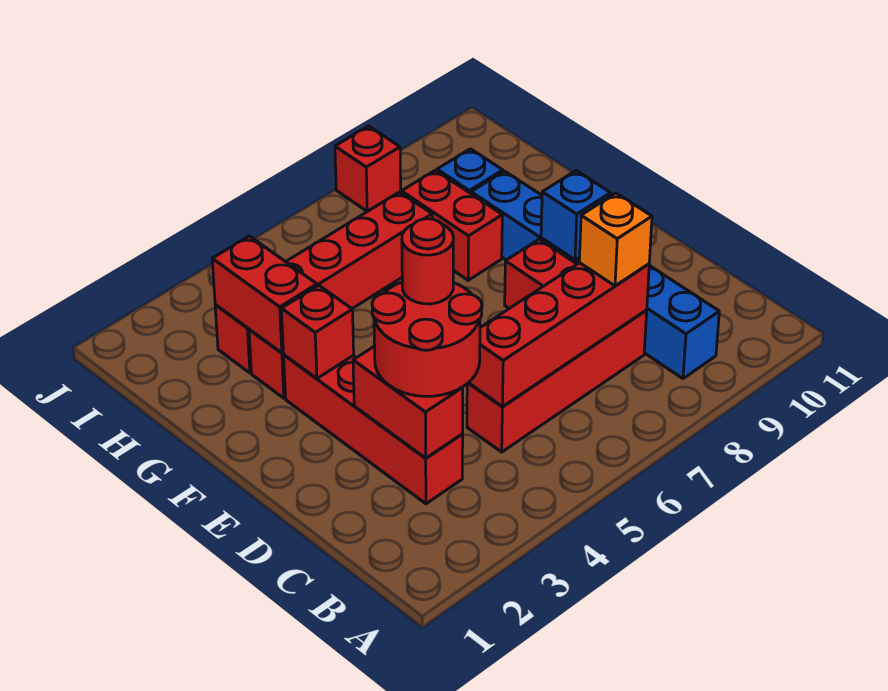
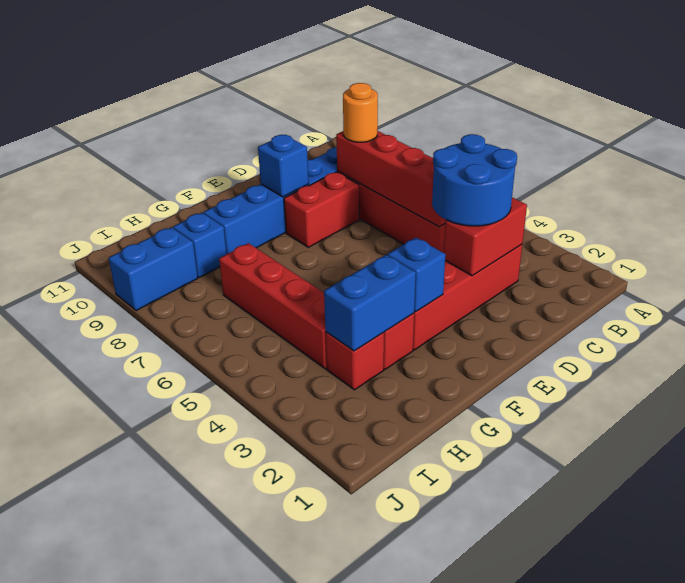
red round brick C3:D4 level 3 -> blue round brick C3:D4 level 3
orange brick C8 level 3 -> orange round brick C8 level 3
red round brick D4 level 4 -> none
red brick F3 level 2 -> blue brick F3 level 2
red brick G3:H3 level 2 -> blue brick G3:H3 level 2
red brick G8:H8 level 1 -> none
none -> blue brick I9:J9 level 1
red brick J8 level 1 -> none

